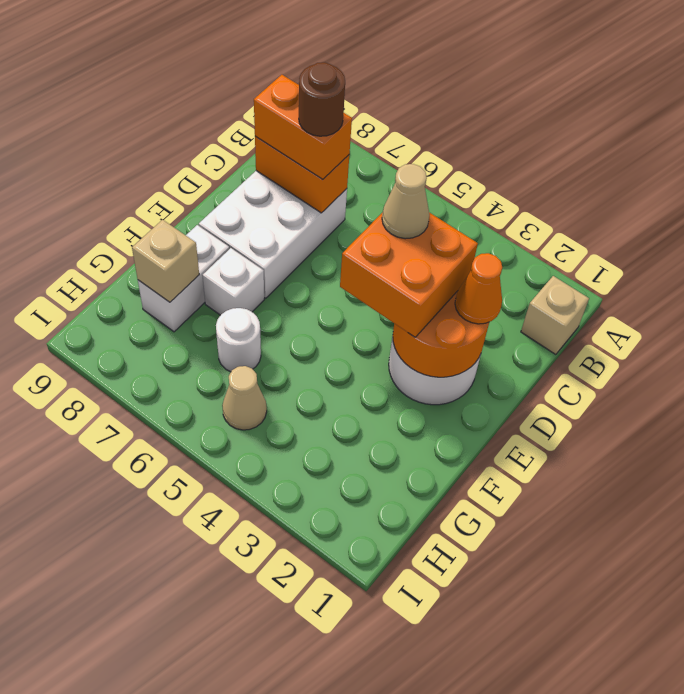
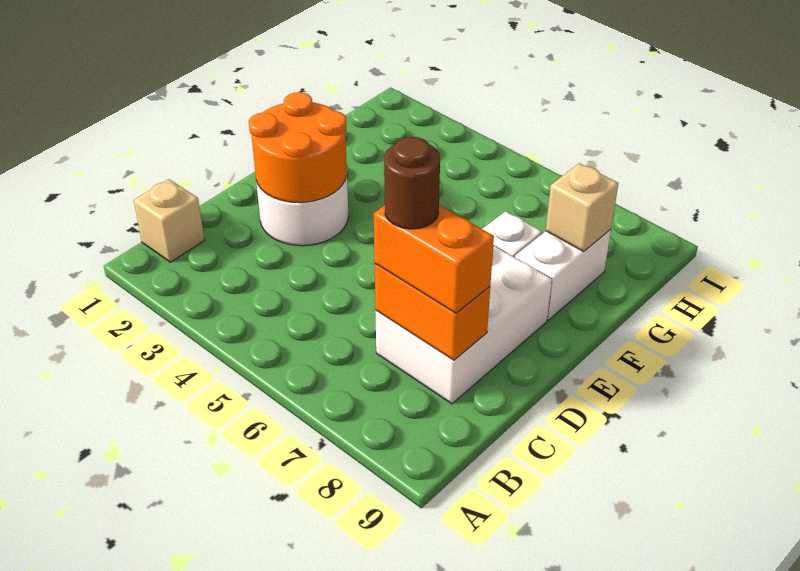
orange cone D2 level 3 -> none
orange brick D3:E4 level 3 -> none
tan cone D4 level 4 -> none
white round brick G6 level 1 -> none
tan cone H5 level 1 -> none

